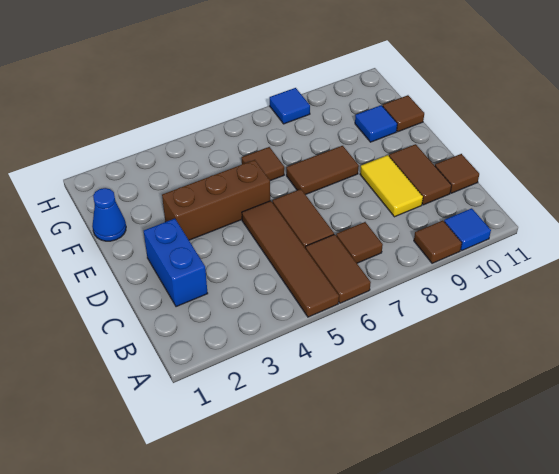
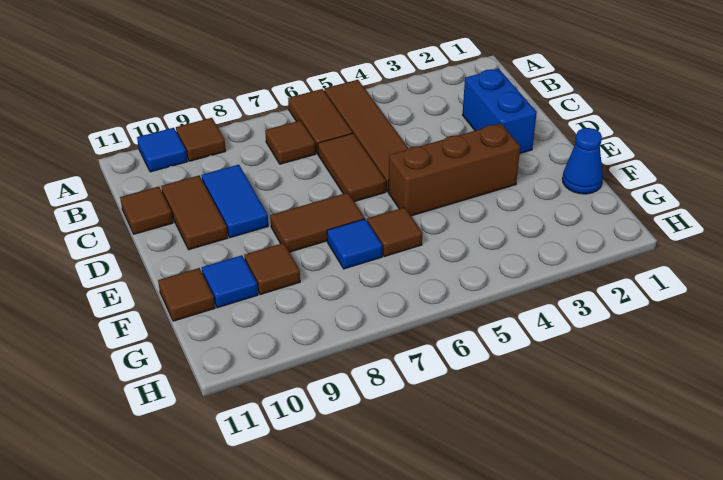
yellow tile C9:D9 level 1 -> blue tile C9:D9 level 1
none -> brown tile F9 level 1
blue tile H8 level 1 -> blue tile F7 level 1

